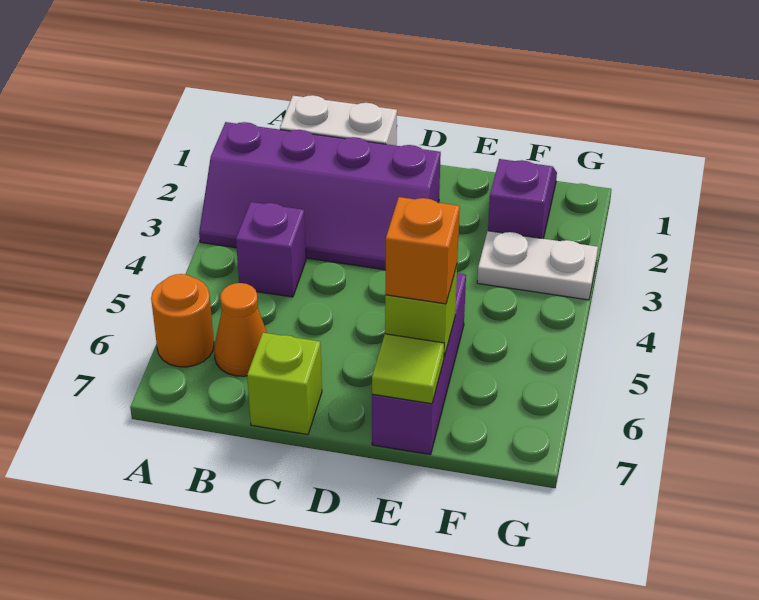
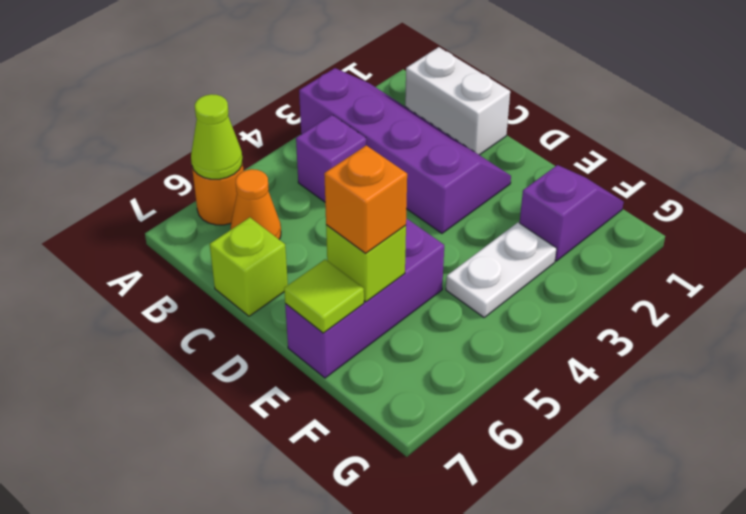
purple slope A2:D3 level 1 top 2 -> purple slope A2:D3 level 1 top 3
none -> lime cone A6 level 2
white plate F3:G3 level 1 -> white plate F3:F4 level 1

